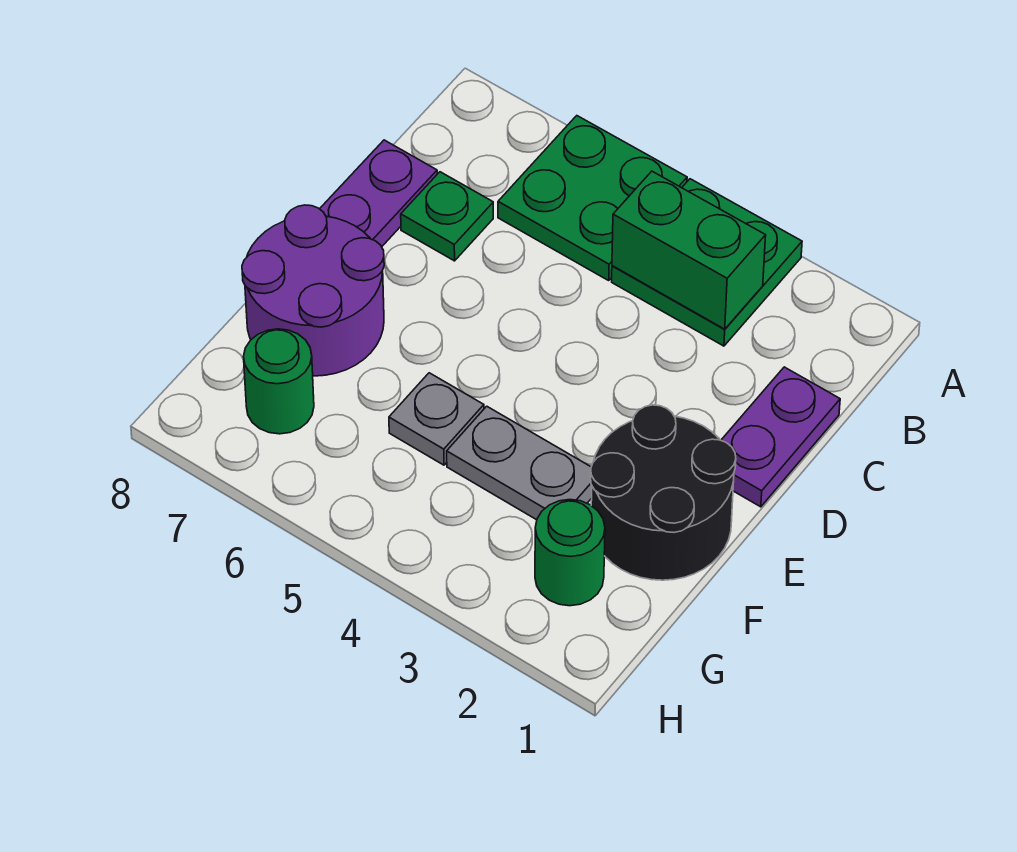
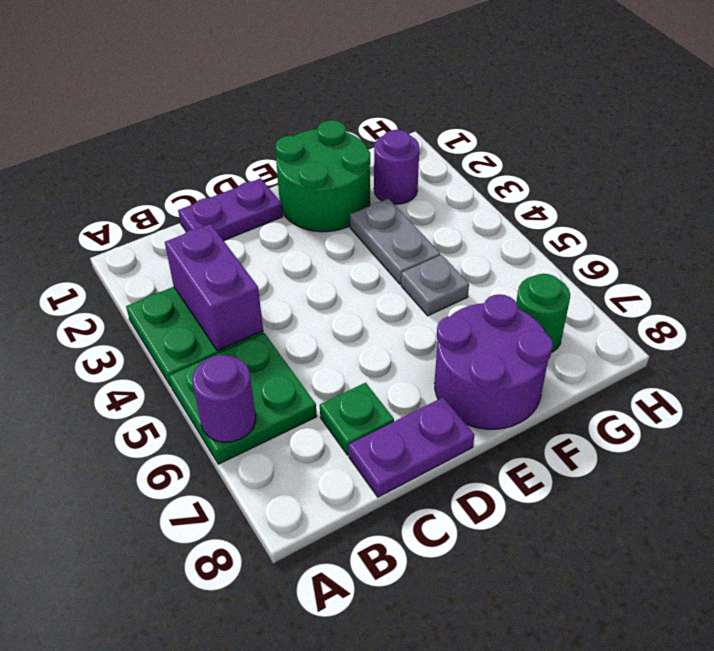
none -> purple round brick A6 level 2
green brick B3:B4 level 2 -> purple brick B3:B4 level 2
black round brick E1:F2 level 1 -> green round brick E1:F2 level 1
green round brick G2 level 1 -> purple round brick G2 level 1

